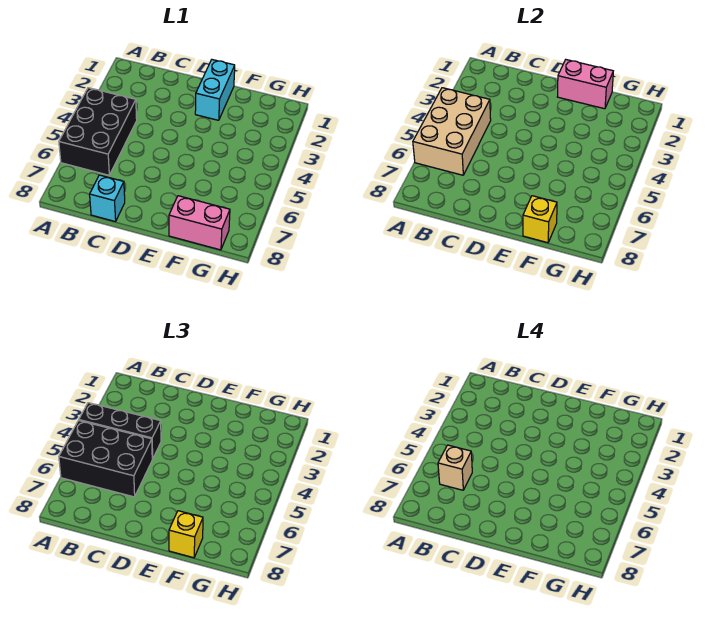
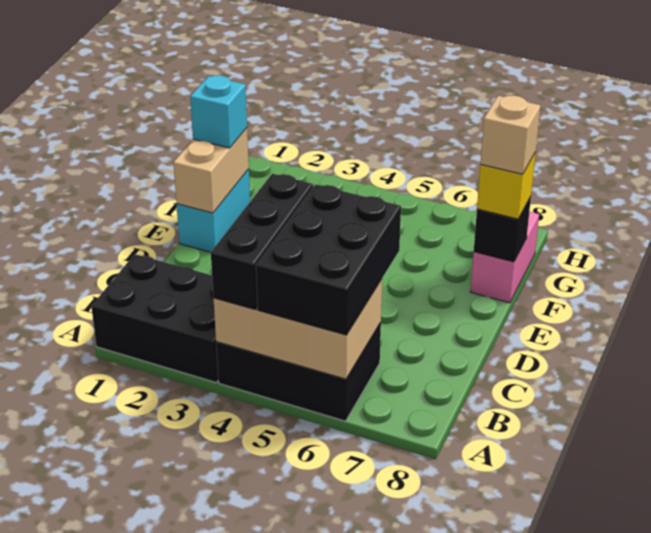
none -> black brick A1:B3 level 1
tan brick B6 level 4 -> tan brick F8 level 4
cyan brick C8 level 1 -> cyan brick F1 level 3
cyan brick E1:E2 level 1 -> cyan brick E1:F1 level 1
pink brick E1:F1 level 2 -> tan brick E1:F1 level 2
yellow brick F8 level 2 -> black brick F8 level 2

